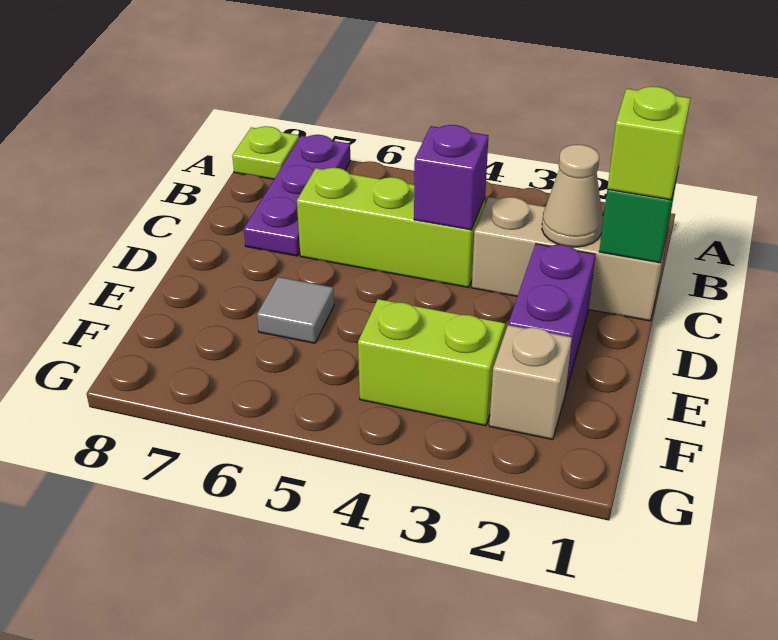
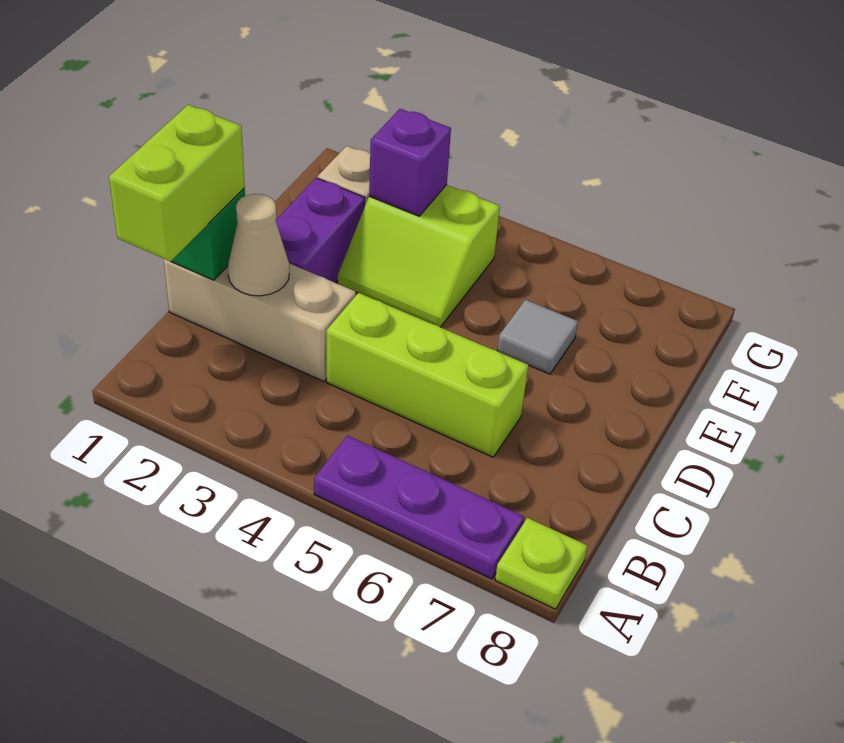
purple plate A7:C7 level 1 -> purple plate A5:A7 level 1
lime brick C1 level 3 -> lime brick B1:C1 level 3
purple brick C4 level 2 -> purple brick F3 level 2

